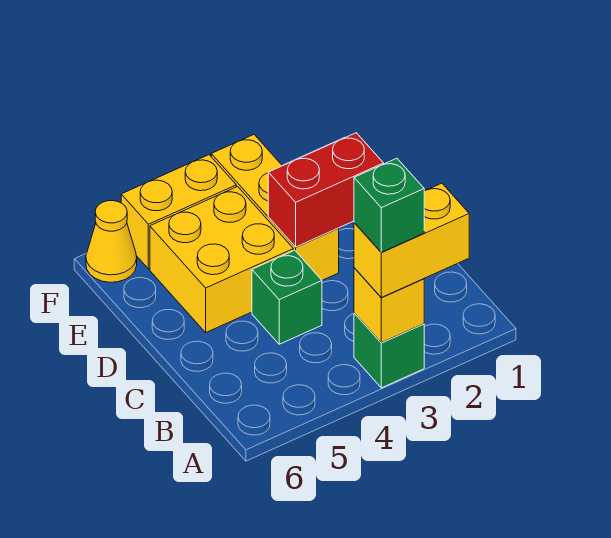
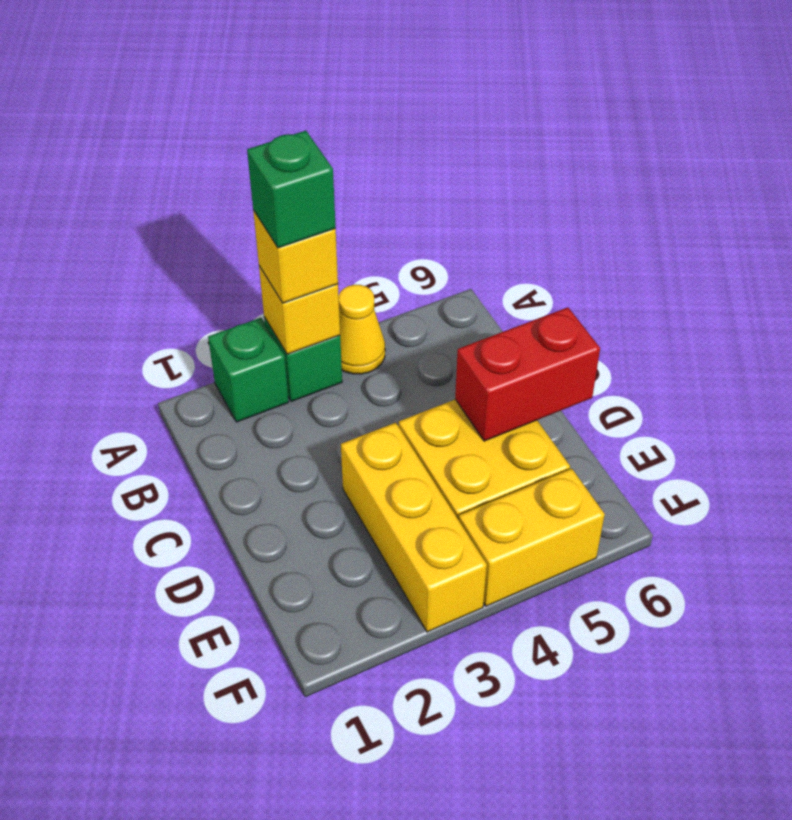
yellow brick A2:A3 level 3 -> yellow brick A3 level 3
green brick C4 level 1 -> green brick A2 level 1
red brick D2:D3 level 2 -> red brick D5:D6 level 2
yellow cone F6 level 1 -> yellow cone A4 level 1

